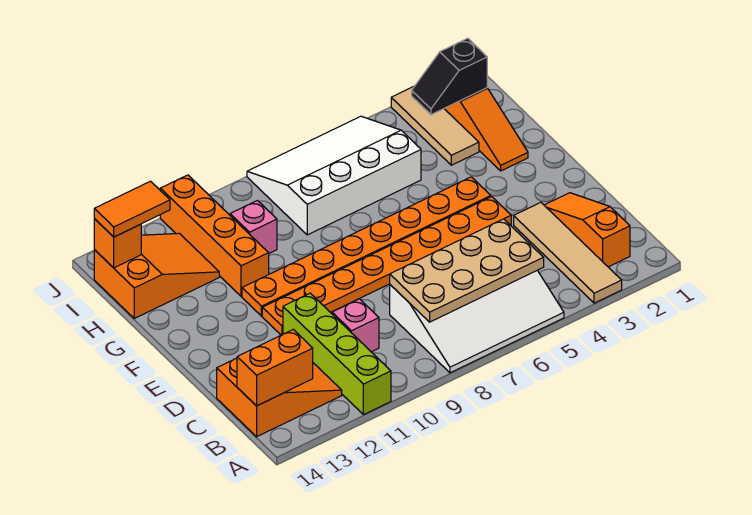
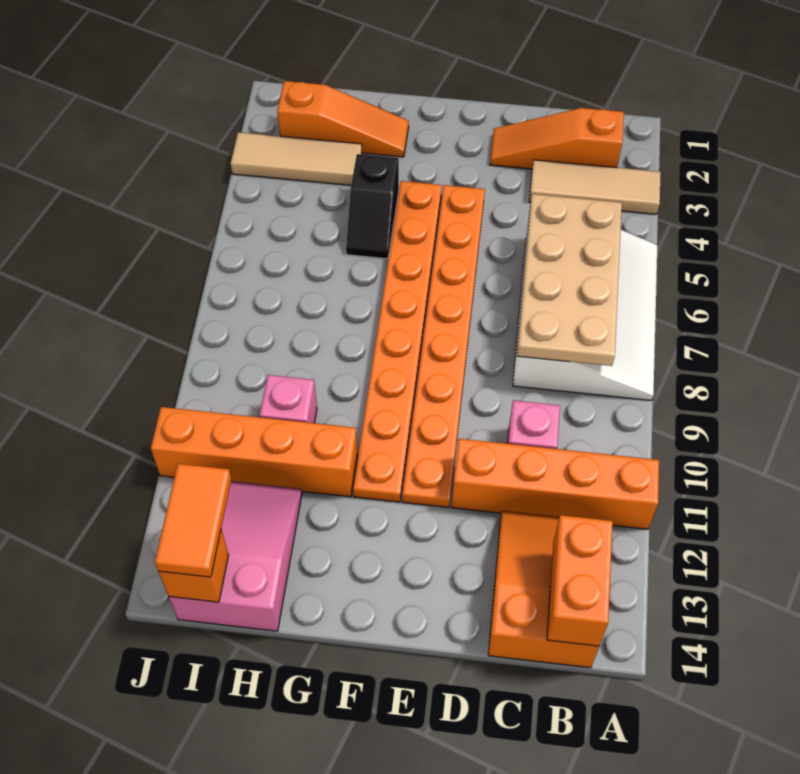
tan tile A3:D3 level 1 -> tan tile A3:C3 level 1
lime brick A11:D11 level 1 -> orange brick A11:D11 level 1
white slope H5:J8 level 1 top H -> none
orange slope H12:I14 level 1 top 14 -> pink slope H12:I14 level 1 top 14
black slope I2:I3 level 2 top 2 -> black slope G4:G5 level 1 top 4

